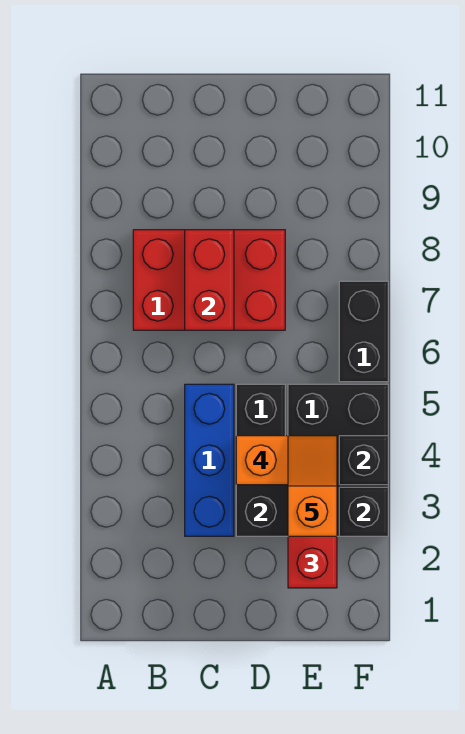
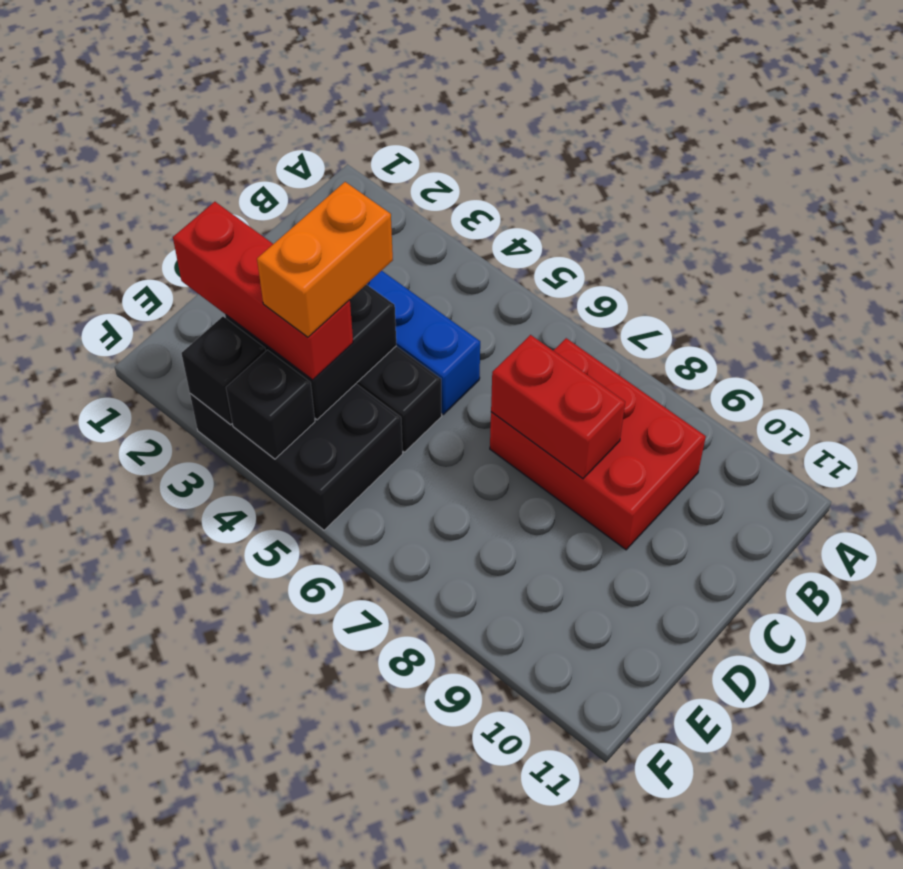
red brick B7:D8 level 1 -> red brick B7:C9 level 1
orange slope E3:E4 level 5 top 3 -> none
black brick F6:F7 level 1 -> none

